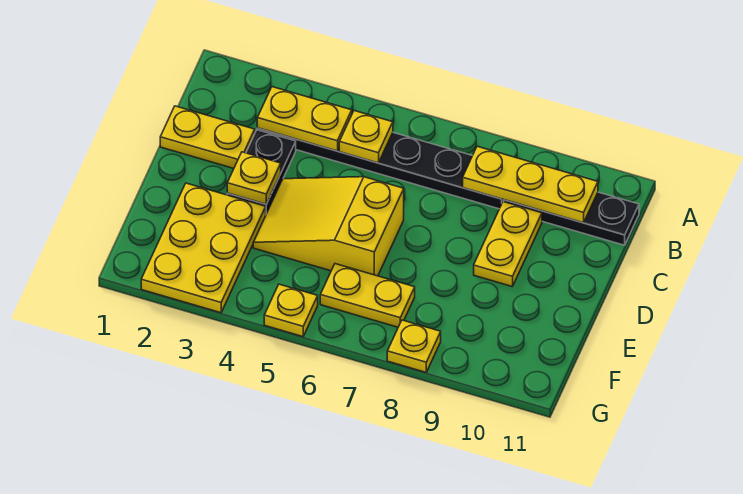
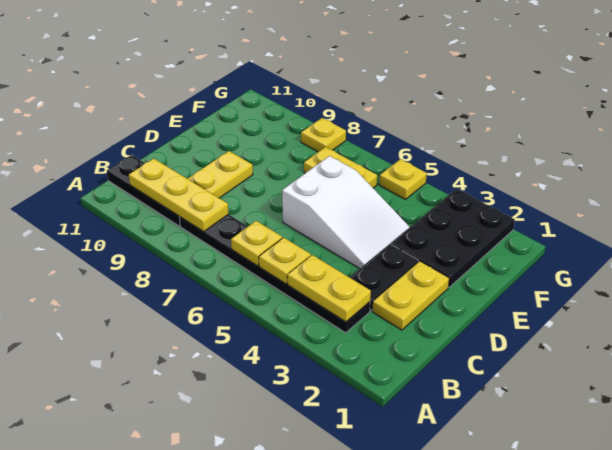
yellow plate C1:C2 level 1 -> yellow plate C2:D2 level 1
yellow plate D3 level 2 -> yellow plate B6 level 2
yellow slope D4:E6 level 1 top 6 -> white slope D4:E6 level 1 top 6
yellow plate E2:G3 level 1 -> black plate E2:G3 level 1

